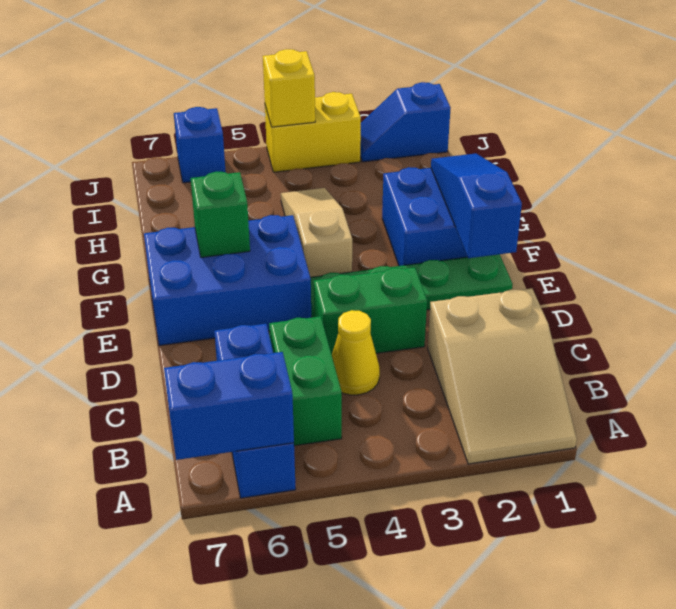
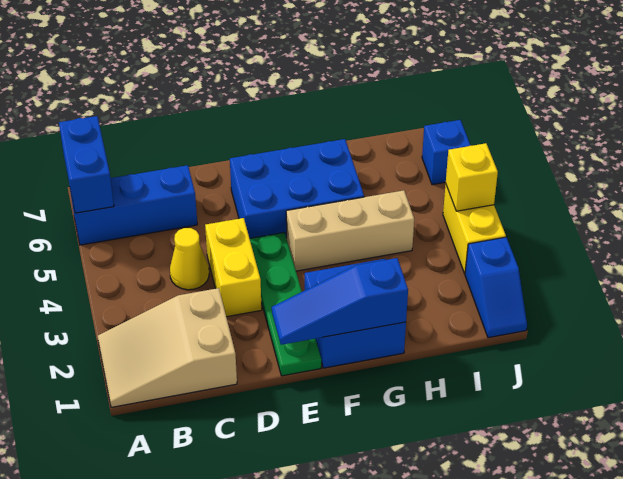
green brick B5:C5 level 1 -> none
green brick D3:D4 level 1 -> yellow brick D3:D4 level 1
blue slope E1:G1 level 2 top E -> blue slope E1:G1 level 2 top G
blue brick E5:F7 level 1 -> blue brick E5:G6 level 1
tan slope F4:H4 level 1 top F -> tan brick F4:H4 level 1
green brick F6 level 2 -> none
blue slope J1:J2 level 1 top 1 -> blue slope J1:J2 level 1 top 2

